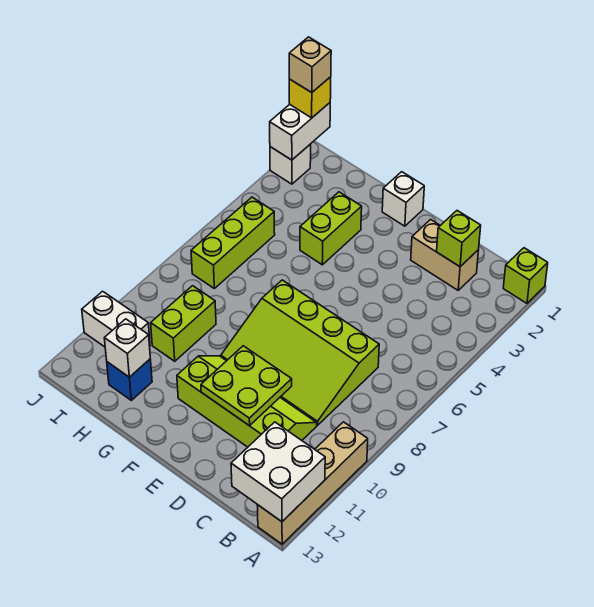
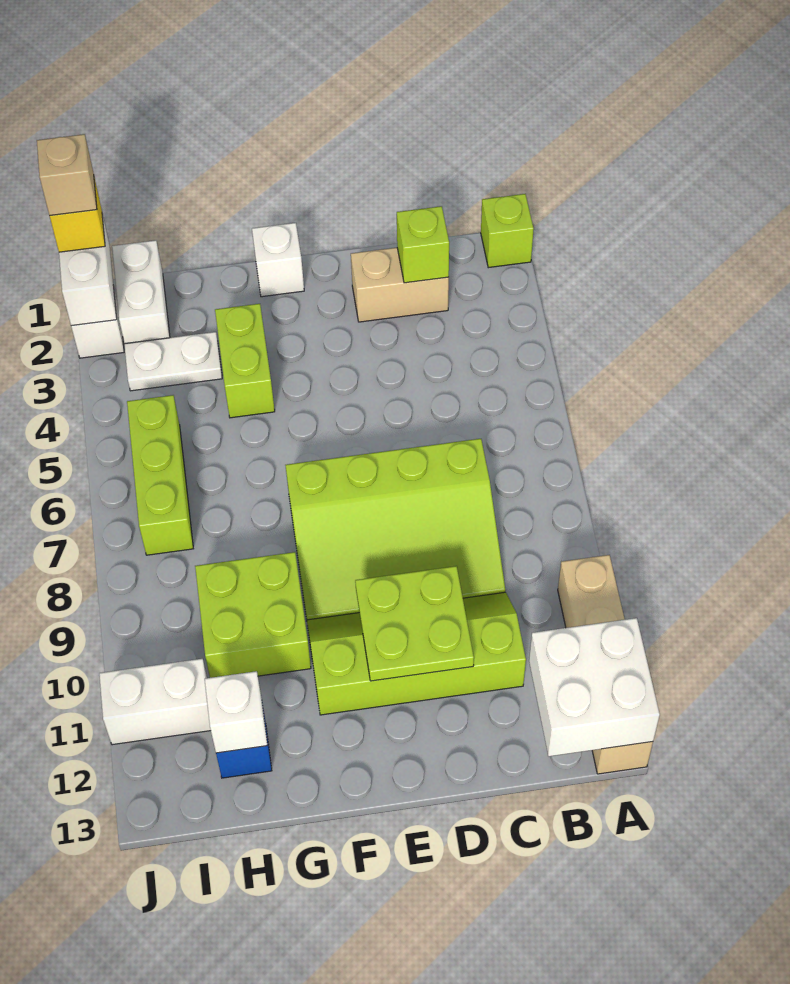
none -> white plate H3:I3 level 1
lime brick H9:H10 level 1 -> lime brick G9:H10 level 1
none -> white brick I1:I2 level 1

